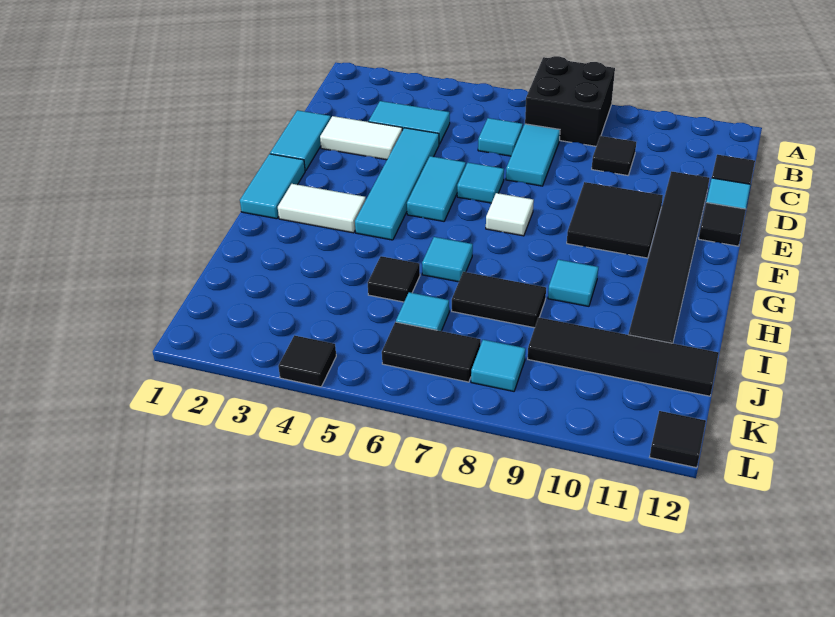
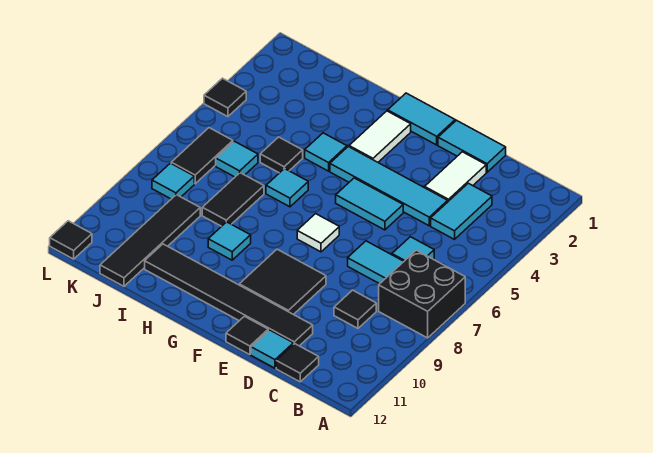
cyan tile E6 level 1 -> cyan tile H4 level 1

